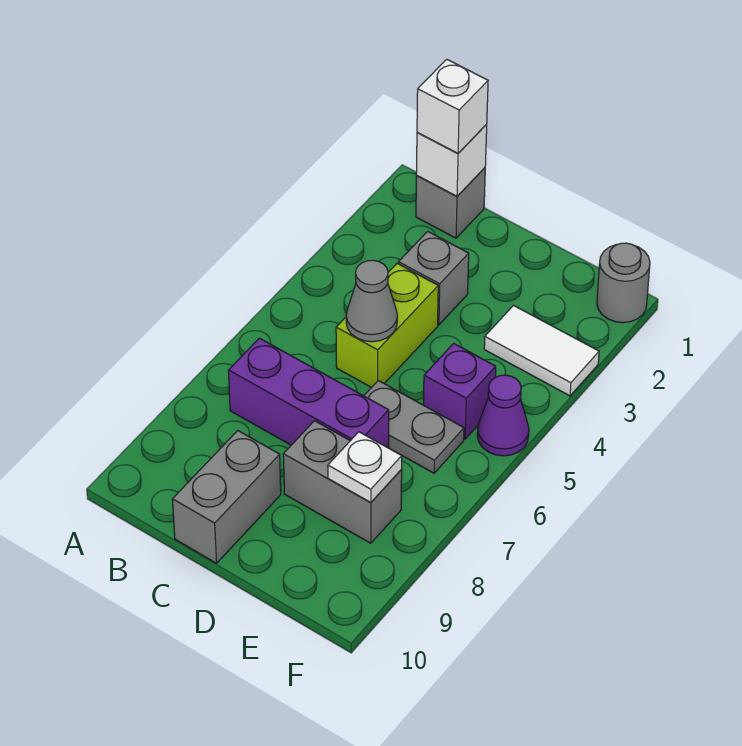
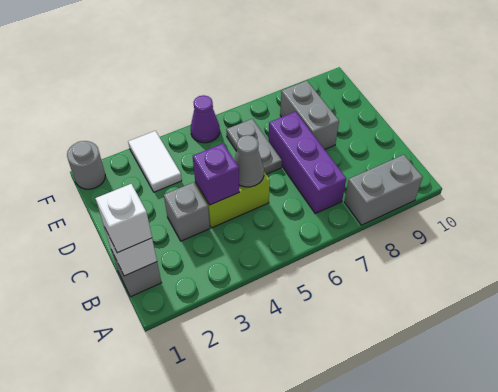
grey brick C9:C10 level 1 -> grey brick A8:A9 level 1
purple brick E5 level 1 -> purple brick C4 level 2
white plate E8 level 2 -> none

